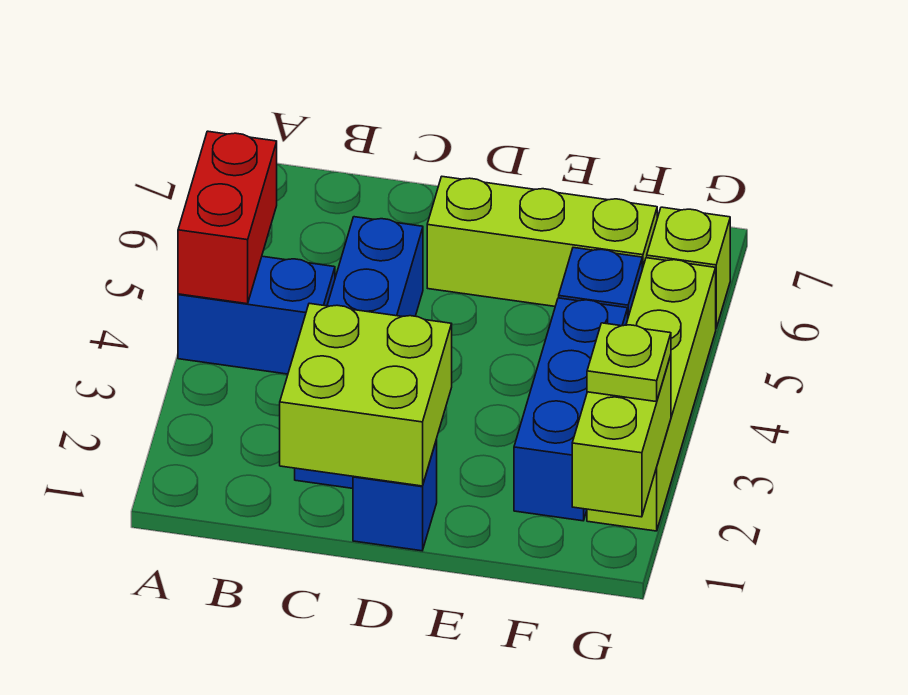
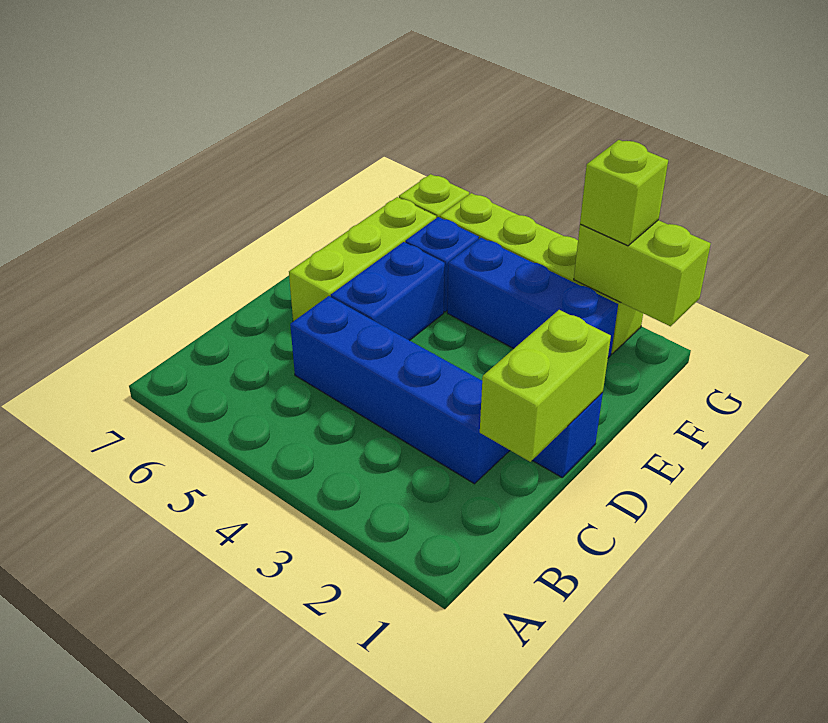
blue brick A4:B4 level 1 -> blue brick D5:E5 level 1
red brick A4:A5 level 2 -> none
lime brick C1:D2 level 2 -> lime brick C1:D1 level 2
lime plate G2 level 3 -> lime brick G2 level 3

